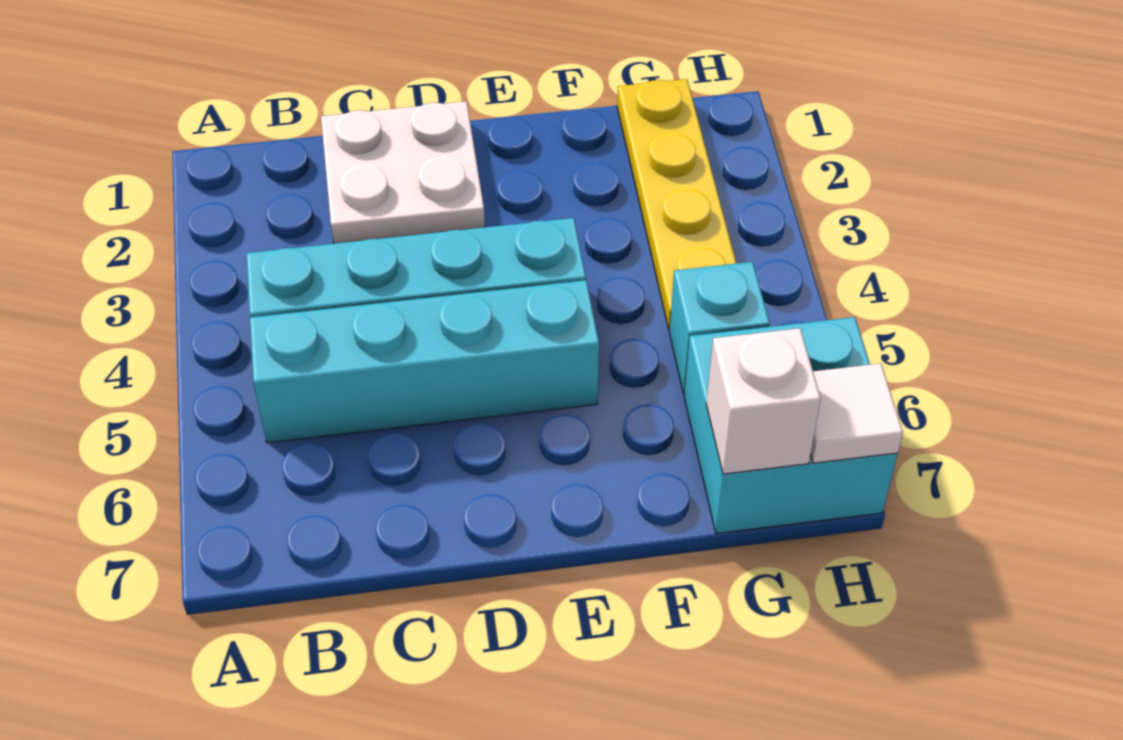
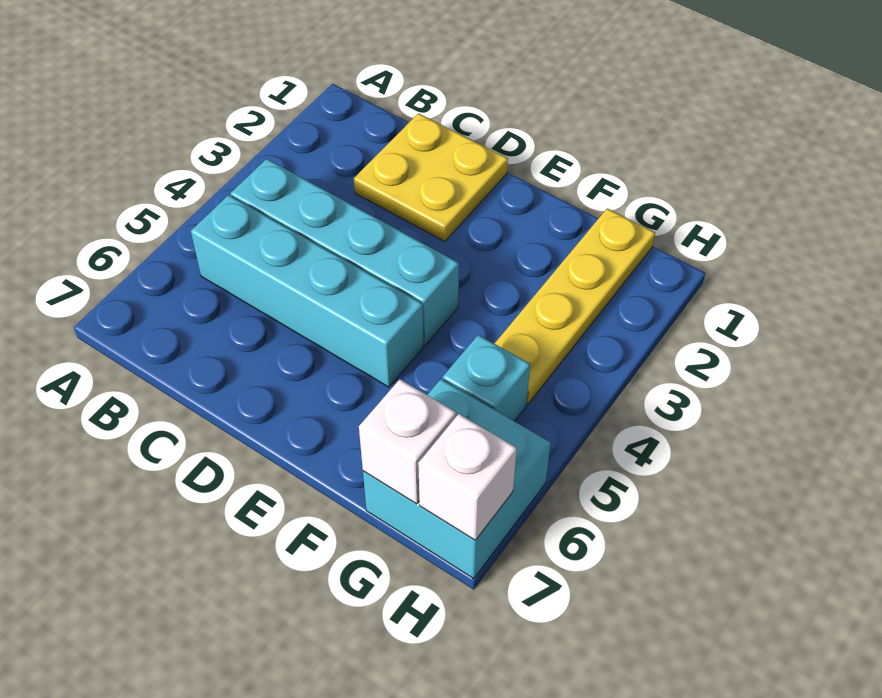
white plate C1:D2 level 1 -> yellow plate C1:D2 level 1
white tile H7 level 2 -> white brick H7 level 2

